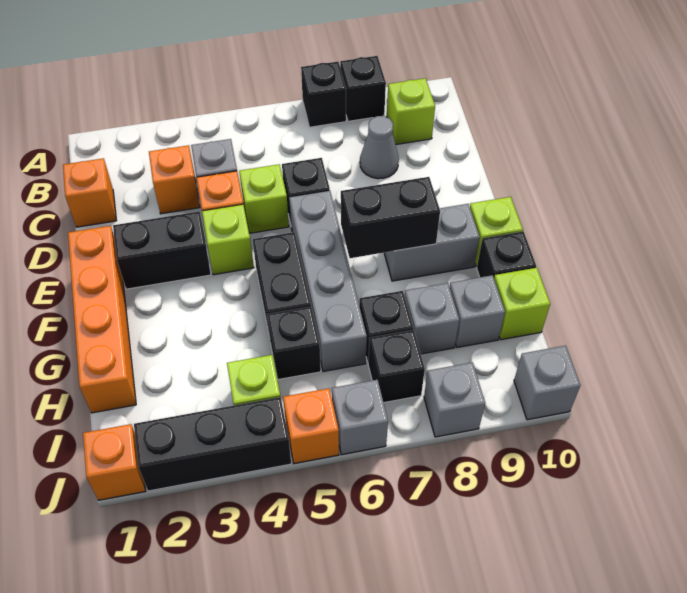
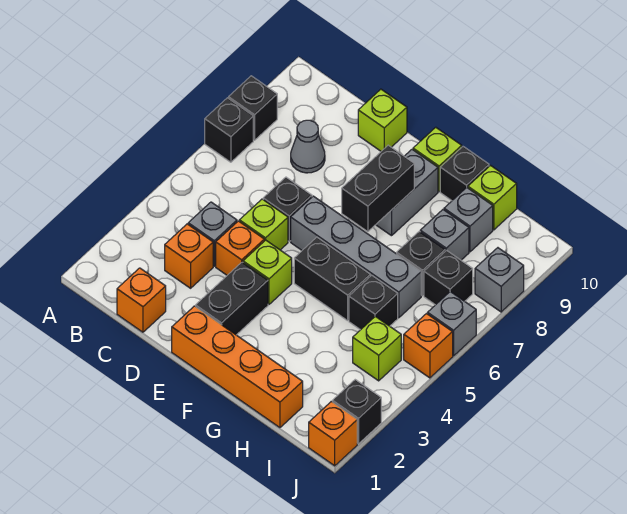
lime brick B9 level 1 -> lime brick D10 level 1
black brick J2:J4 level 1 -> black brick J2 level 1
grey brick J10 level 1 -> none

